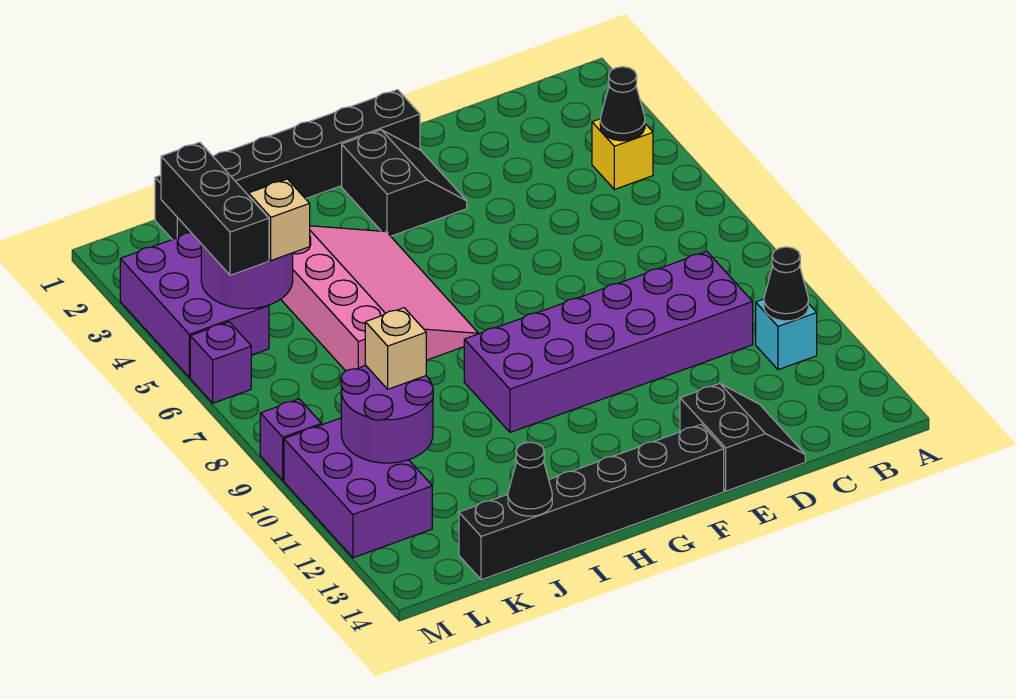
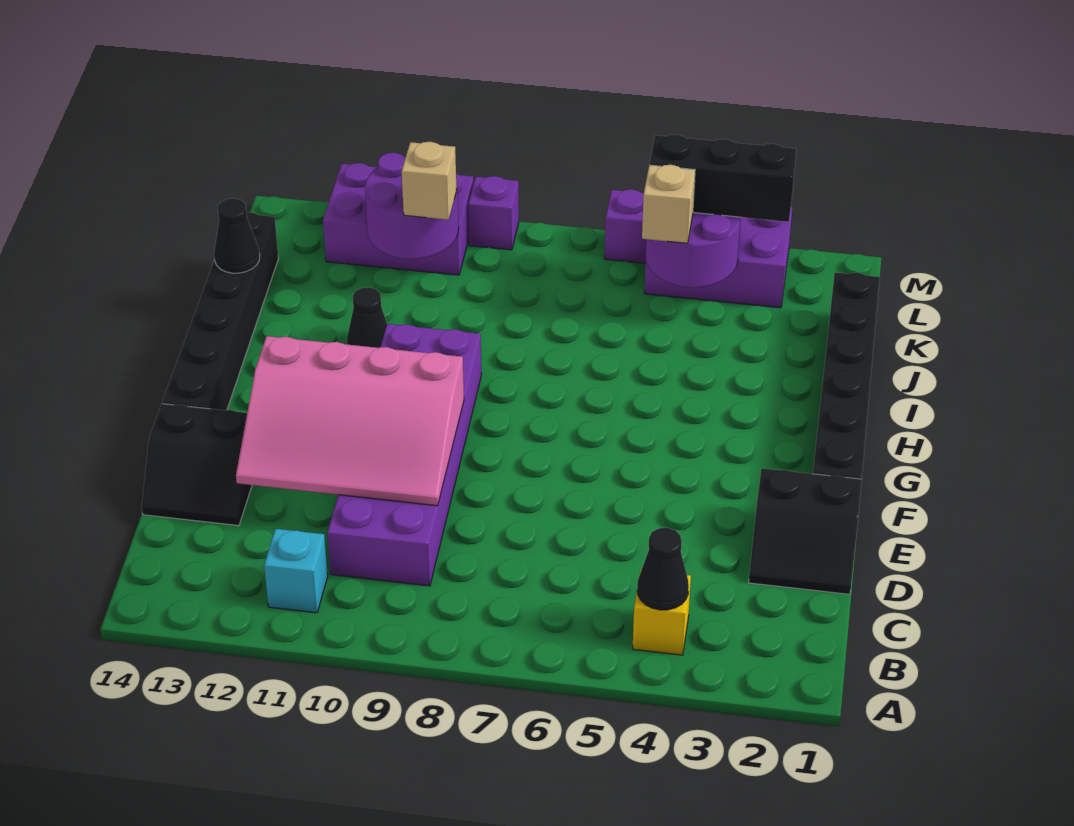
black cone B11 level 2 -> black cone I11 level 1
black slope F2:G3 level 1 top G -> black slope D1:E2 level 1 top E
pink slope H4:J7 level 1 top J -> pink slope D9:F12 level 2 top F

